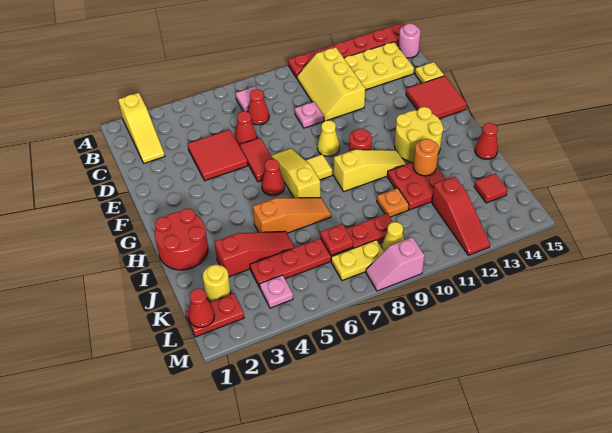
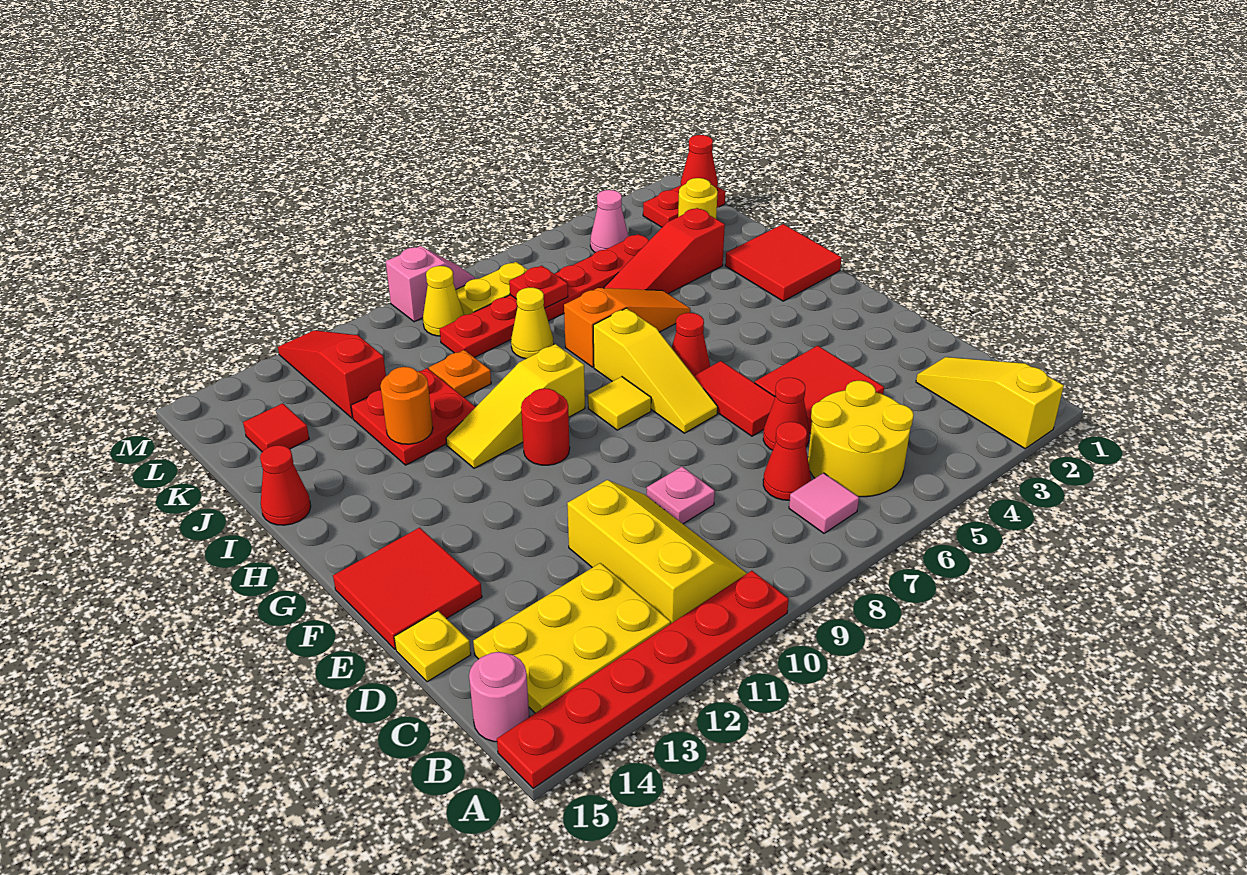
yellow cone F9 level 1 -> yellow cone J8 level 1
yellow round brick G12:H13 level 1 -> yellow round brick B5:C6 level 1
red round brick H1:I2 level 1 -> red tile H1:I2 level 1
orange slope I5:I7 level 1 top 5 -> orange slope I5:I7 level 1 top 7
pink plate L4 level 1 -> pink cone L4 level 1

